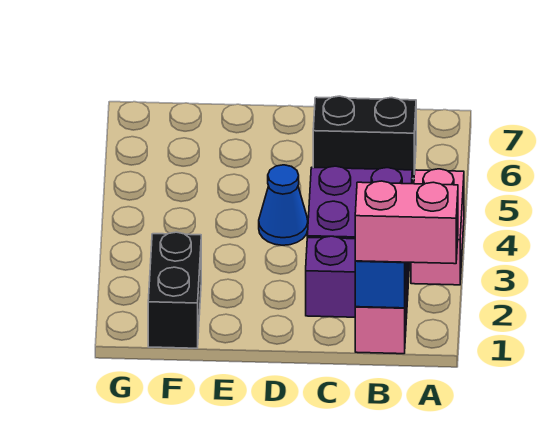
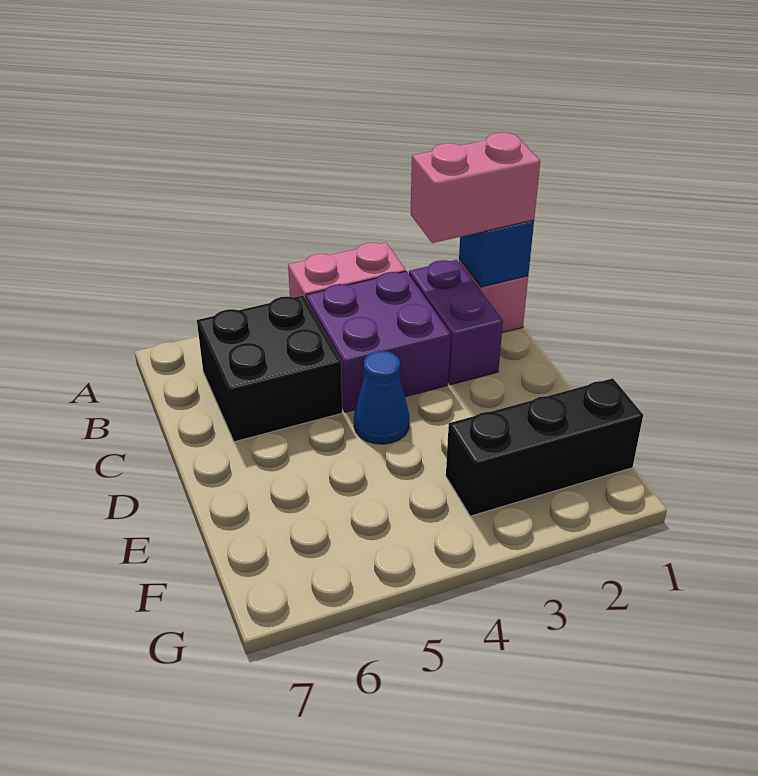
pink brick A1:B1 level 3 -> pink brick B1:B2 level 3
black brick B6:C6 level 1 -> black brick B5:C6 level 1
black brick F1:F2 level 1 -> black brick F1:F3 level 1

